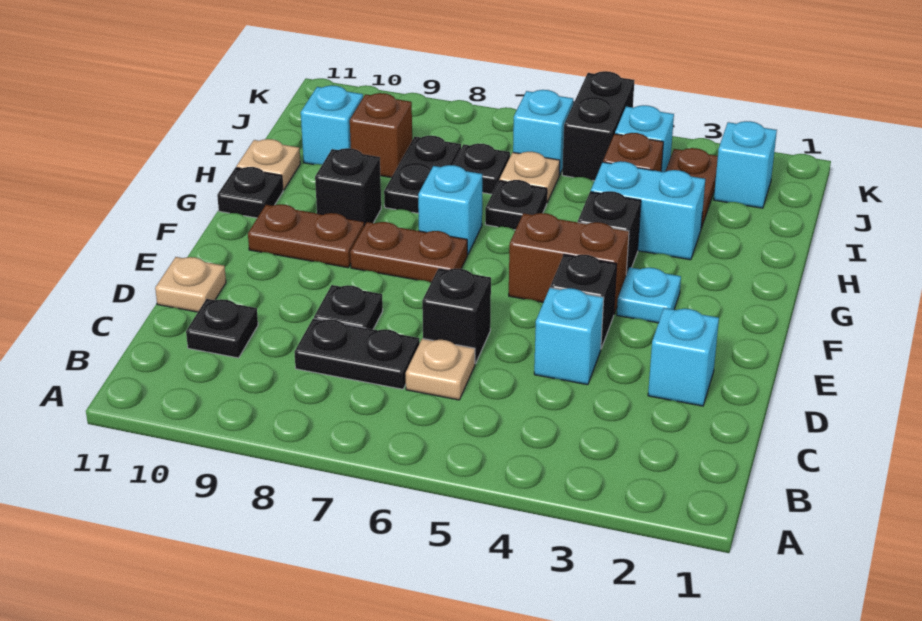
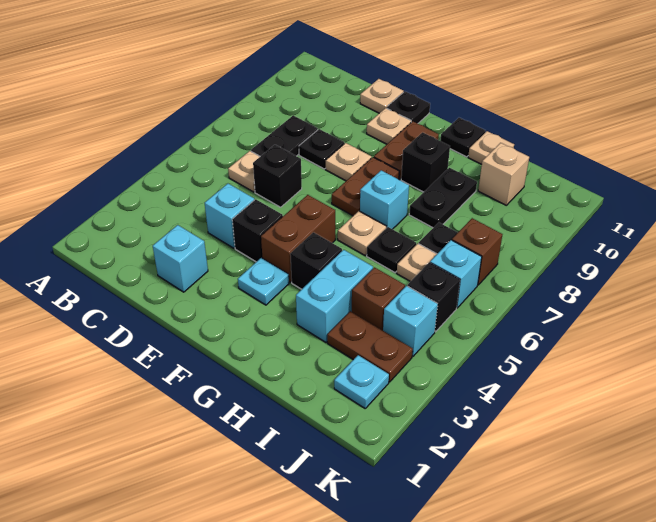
black plate C10 level 1 -> black plate E11 level 1
none -> tan plate E8 level 1
none -> tan plate E10 level 1
none -> tan plate G6 level 1
black plate H8:I8 level 1 -> black plate H8:H9 level 1
brown brick I9 level 1 -> brown brick J7 level 1
cyan brick I10 level 1 -> tan brick I10 level 1
cyan brick J2 level 1 -> cyan plate J2 level 1
black brick J5:K5 level 1 -> black brick J5 level 1

